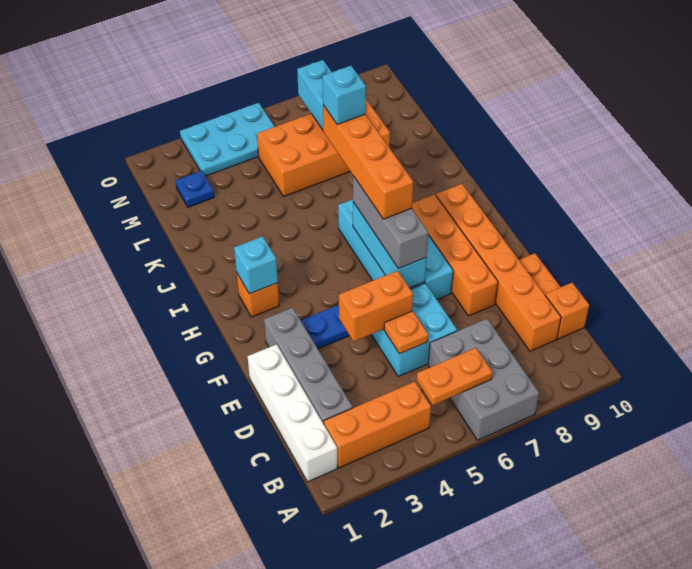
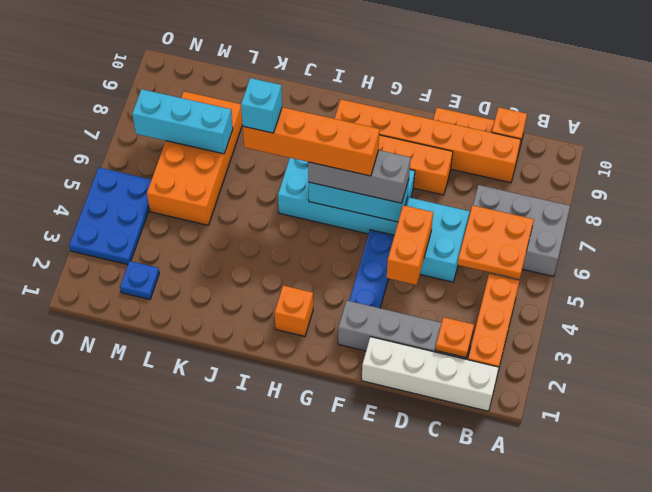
orange plate B5:B6 level 2 -> orange plate B5:C6 level 2
orange plate D5 level 2 -> orange plate C2 level 2
cyan brick H2 level 2 -> none
cyan plate N3:O5 level 1 -> blue plate N3:O5 level 1

